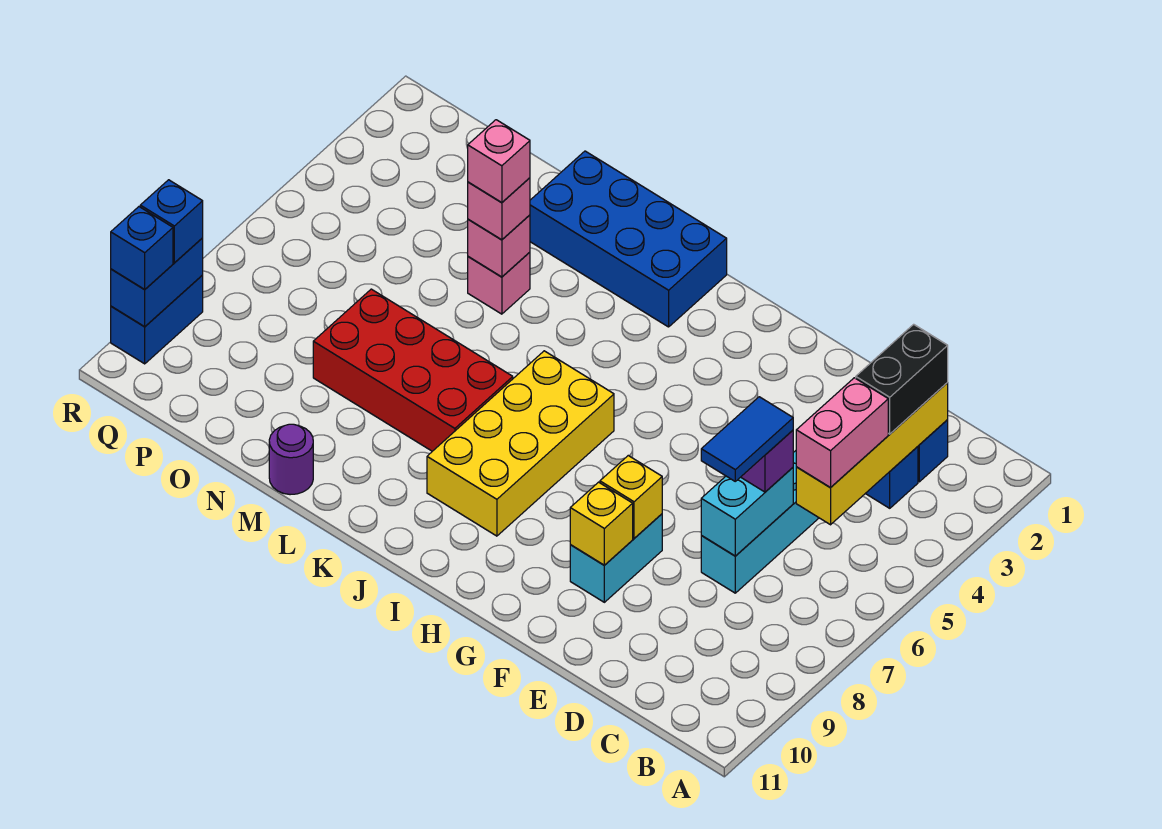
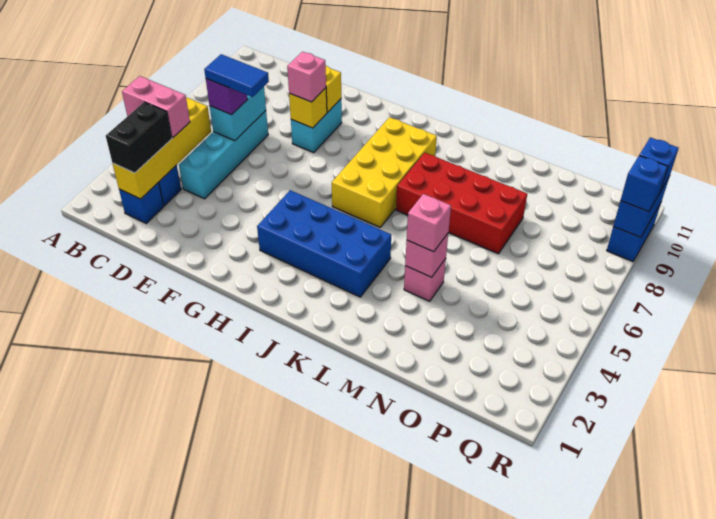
pink brick C4:C5 level 3 -> pink brick B4:C4 level 3
blue tile D6:D7 level 4 -> blue tile D6:E6 level 4
blue brick J1:M2 level 1 -> blue brick H3:K4 level 1
pink brick M4 level 4 -> pink brick F8 level 3
purple round brick M11 level 1 -> none

